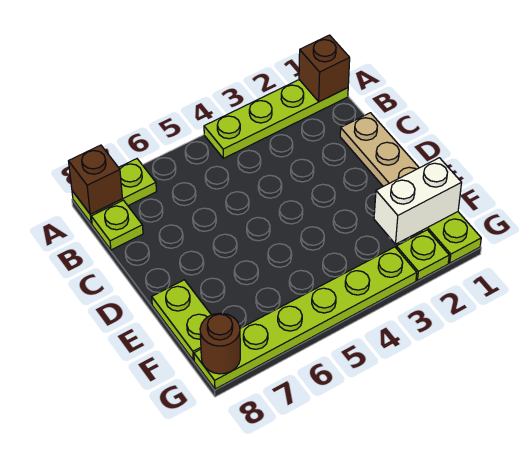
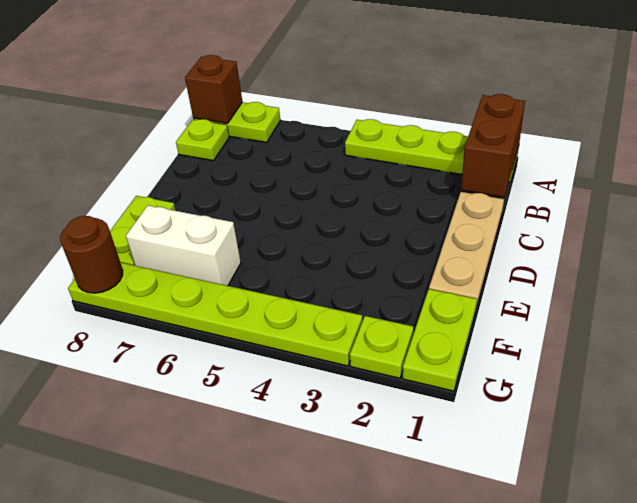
brown brick A1 level 2 -> brown brick A1:B1 level 2
white brick F1:F2 level 2 -> white brick F6:F7 level 1

